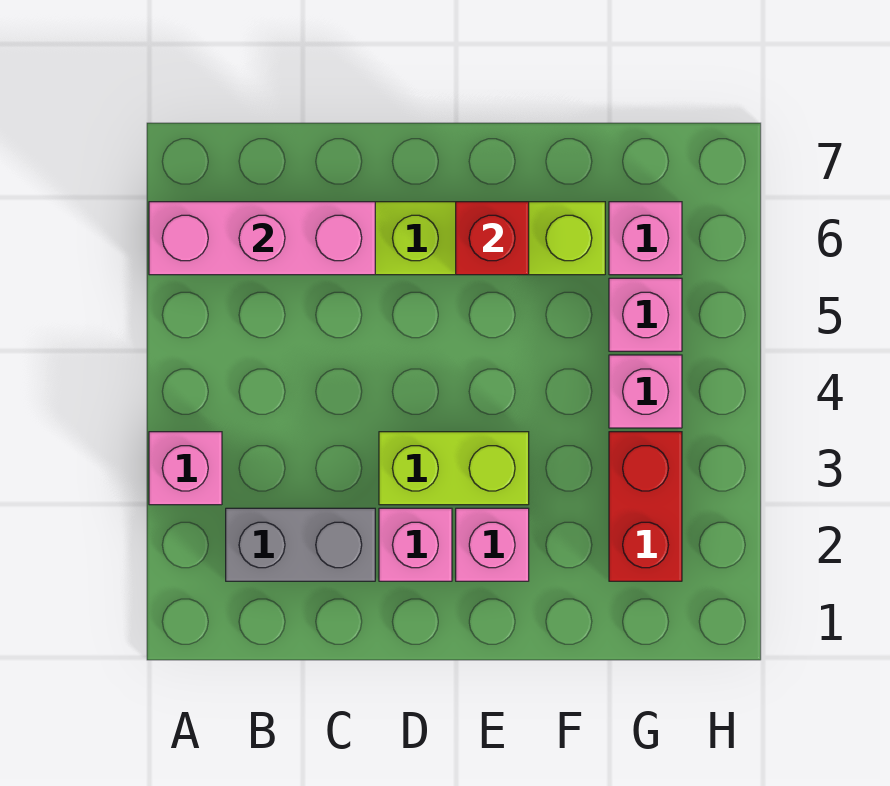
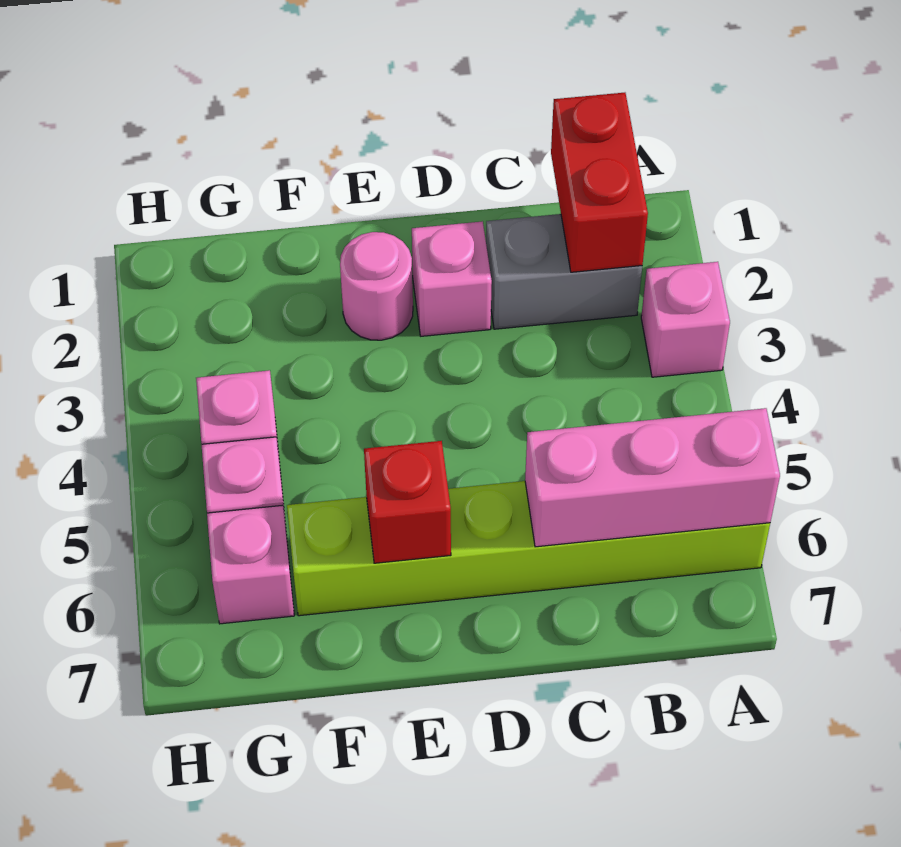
lime brick D3:E3 level 1 -> none
pink brick E2 level 1 -> pink round brick E2 level 1
red brick G2:G3 level 1 -> red brick B1:B2 level 2

